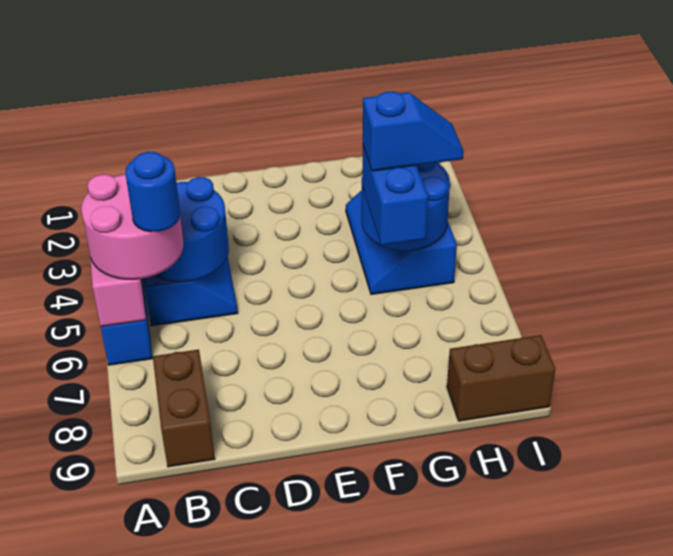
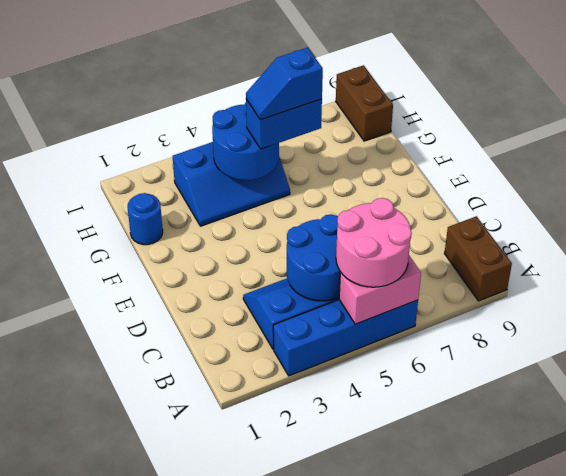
blue round brick B6 level 4 -> blue round brick G1 level 1
brown brick B8:B9 level 1 -> brown brick A9:B9 level 1
blue slope G5:H5 level 4 top G -> blue slope G5:G6 level 4 top 6

